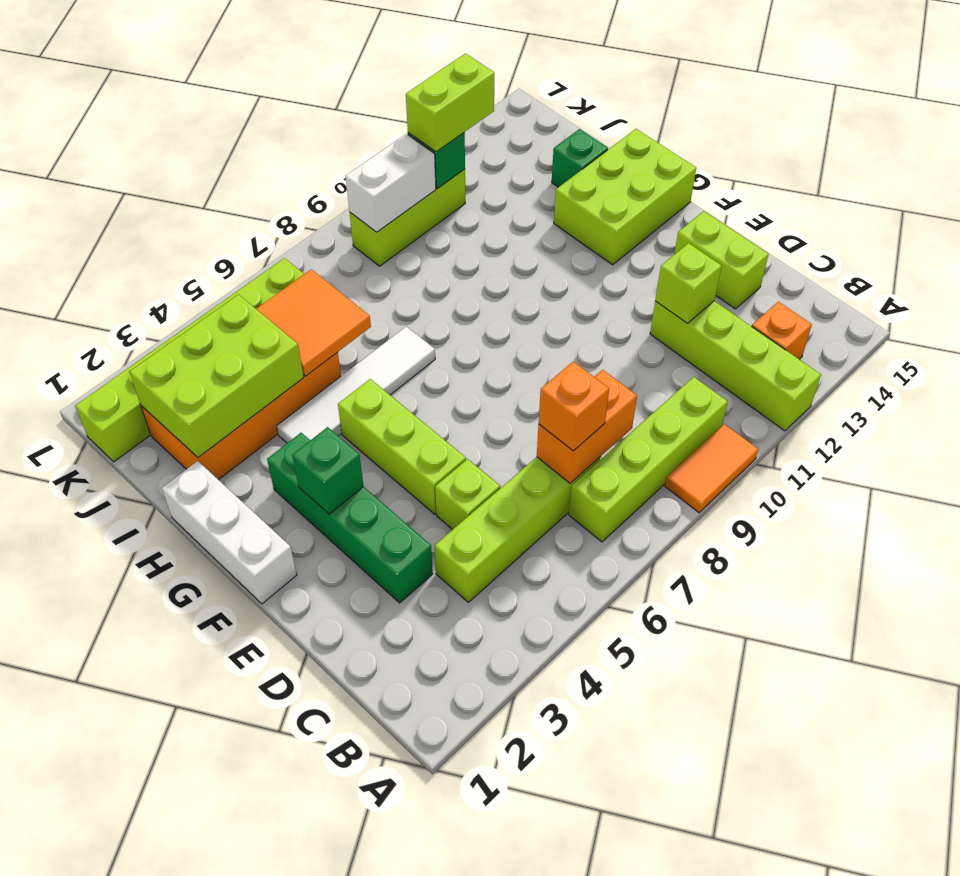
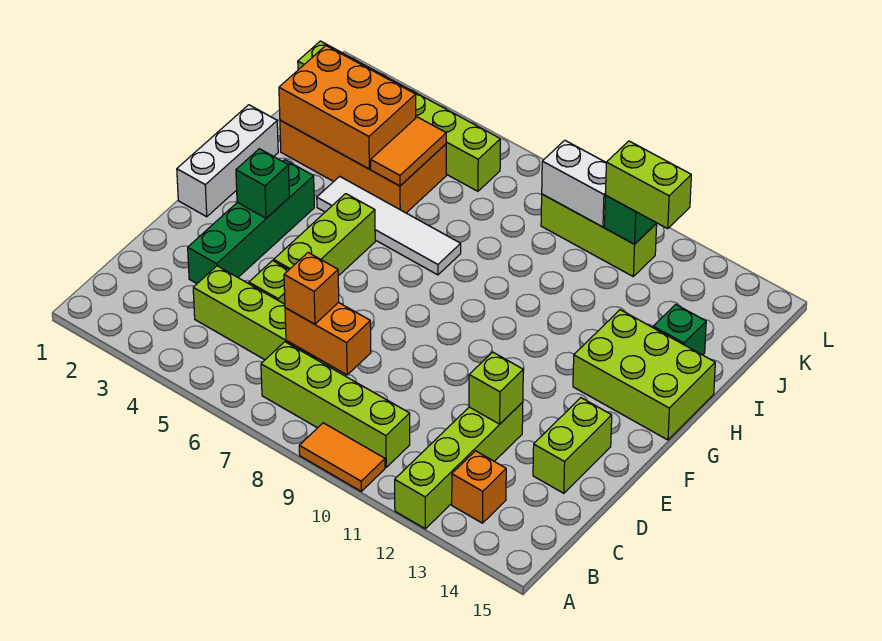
lime brick I2:J4 level 2 -> orange brick I2:J4 level 2
orange tile I5:J6 level 2 -> orange tile I5:J5 level 2

